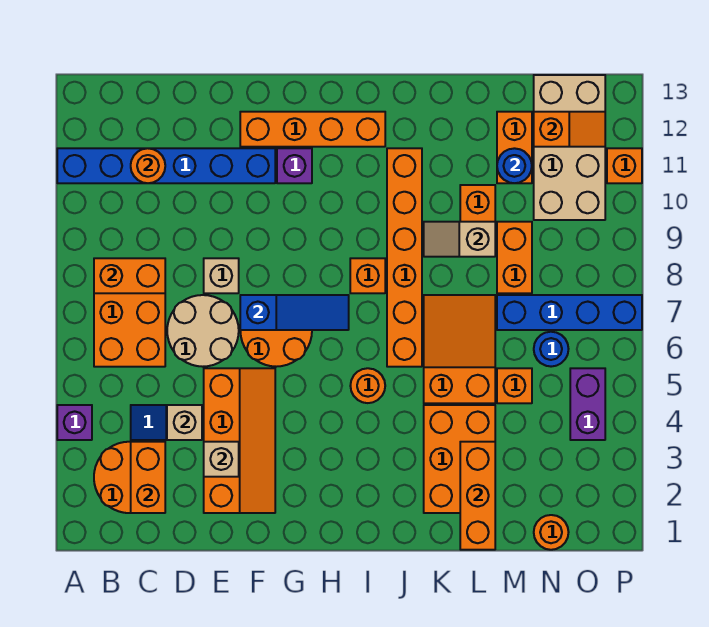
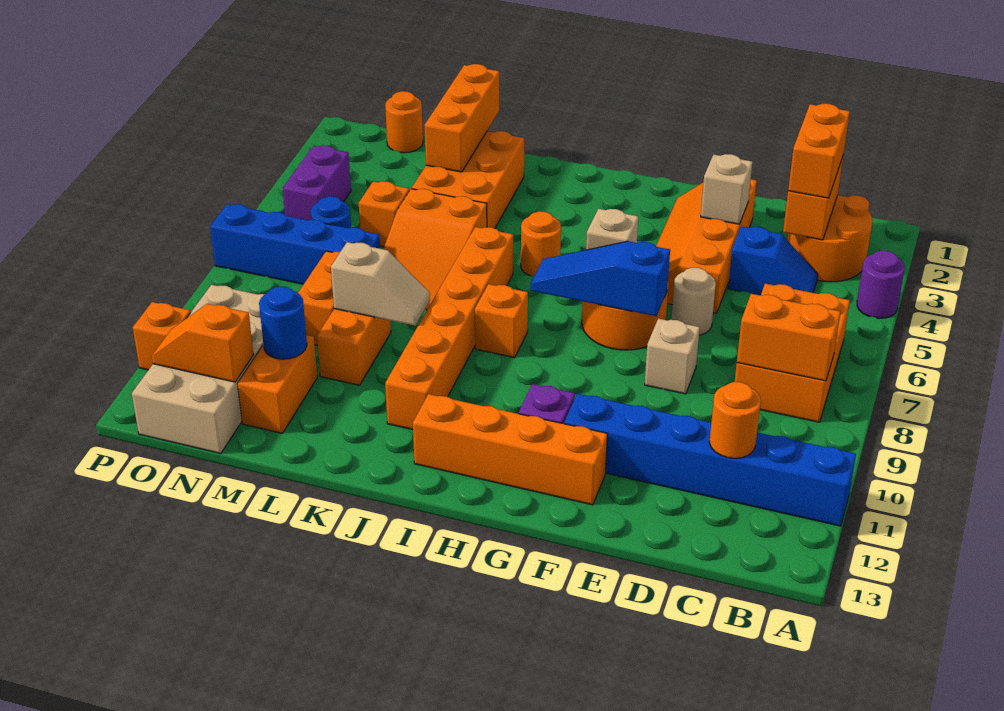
purple brick A4 level 1 -> purple round brick A4 level 1
none -> orange brick C2:C3 level 3
tan brick D4 level 2 -> tan brick G6 level 2
tan round brick D6:E7 level 1 -> tan round brick E6 level 1

